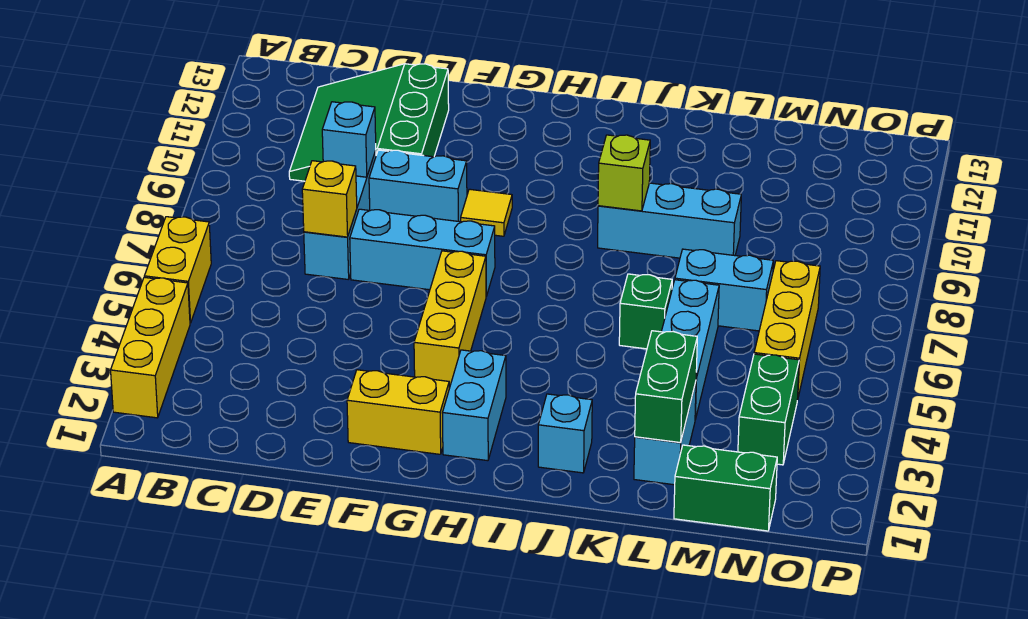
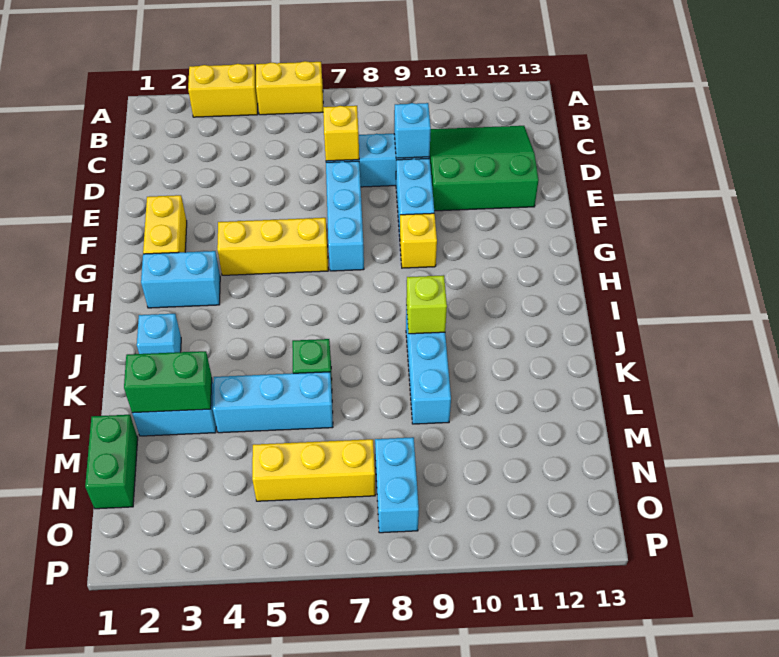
yellow brick A2:A4 level 1 -> yellow brick A3:A4 level 1
yellow tile G9 level 1 -> yellow brick G9 level 1
cyan brick L7:M7 level 1 -> cyan brick N8:O8 level 1
green brick N3:N4 level 1 -> none

